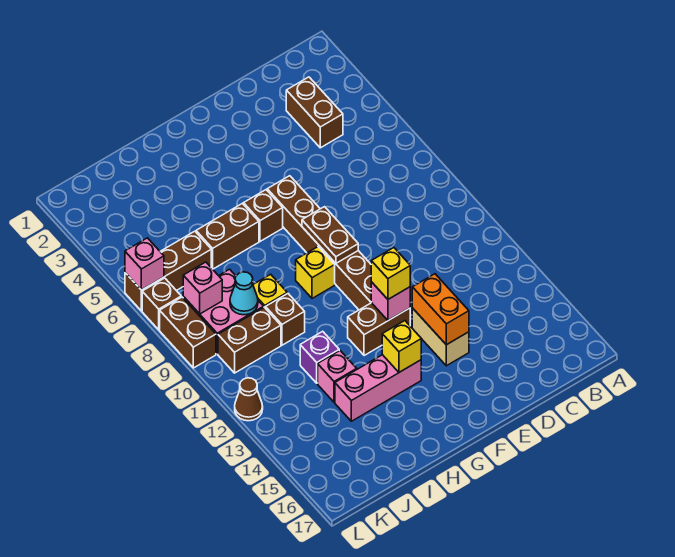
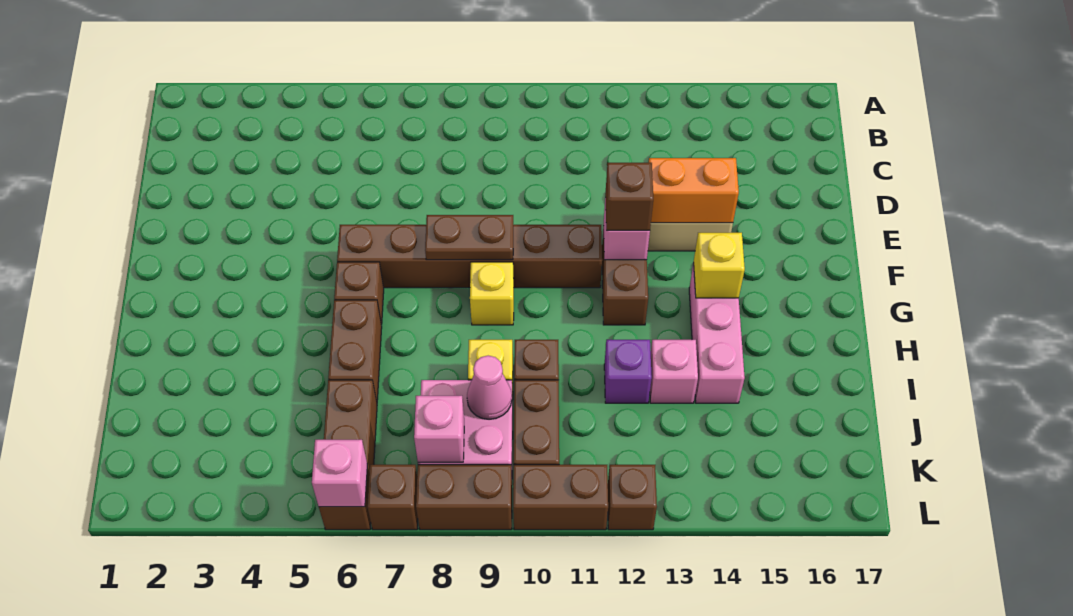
brown brick C3:C4 level 1 -> brown brick L10:L11 level 1
yellow brick F12 level 3 -> brown brick F12 level 3
cyan cone J9 level 2 -> pink cone J9 level 2
brown cone L12 level 1 -> brown brick L12 level 1

